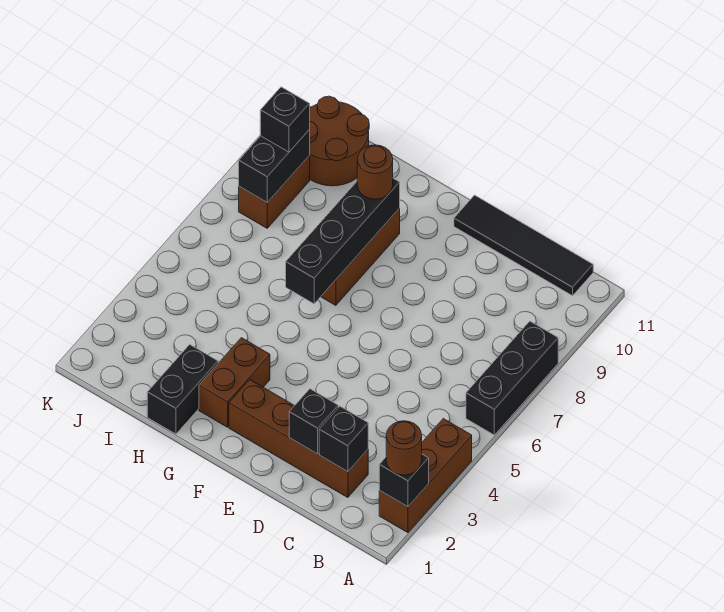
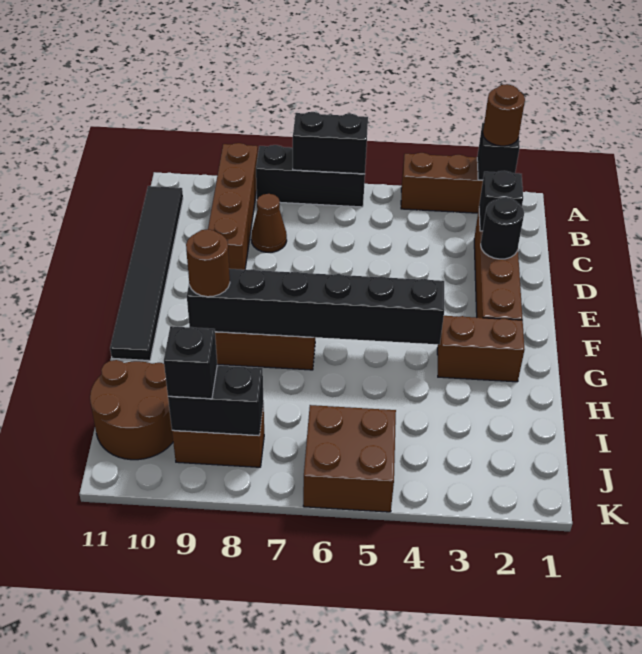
none -> brown brick A9:D9 level 1
black tile B11:E11 level 1 -> black tile B11:G11 level 1
none -> brown cone C8 level 1
black brick D2 level 2 -> black round brick D2 level 2
black brick G6:G9 level 2 -> black brick G4:G9 level 2
black brick H1:H2 level 1 -> black brick A6:A7 level 2
none -> brown brick J5:K6 level 1

